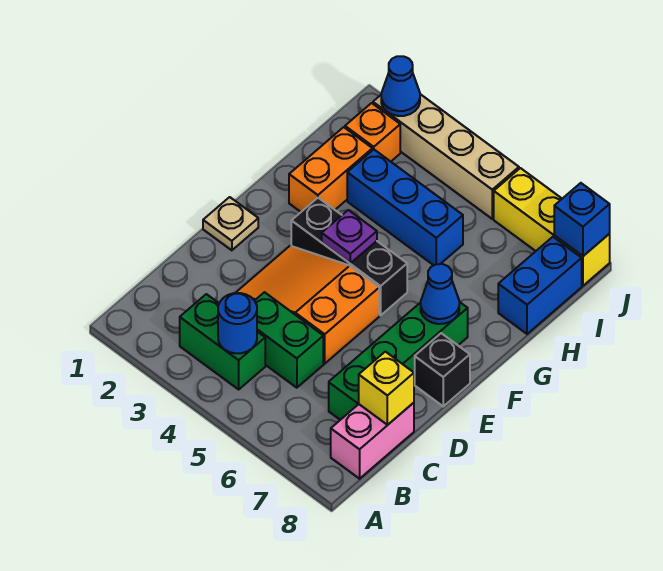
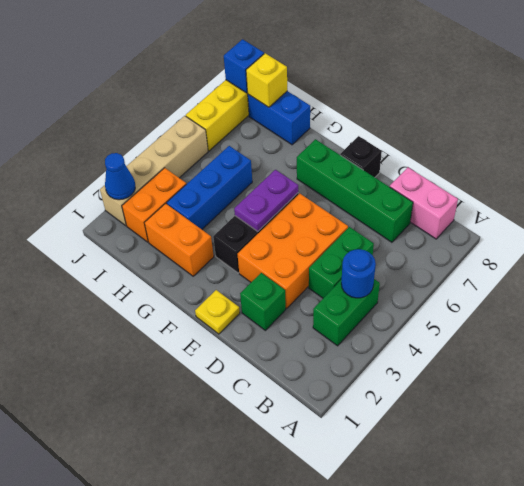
yellow brick C8 level 2 -> yellow brick I8 level 2
none -> green brick D2 level 1
orange slope D3:E5 level 1 top 5 -> orange brick D3:E5 level 1
tan plate E1 level 1 -> yellow plate E1 level 1
purple plate F4 level 2 -> purple plate F4:F5 level 2
blue cone F7 level 2 -> none
orange brick I2 level 1 -> orange brick I2:I3 level 1

